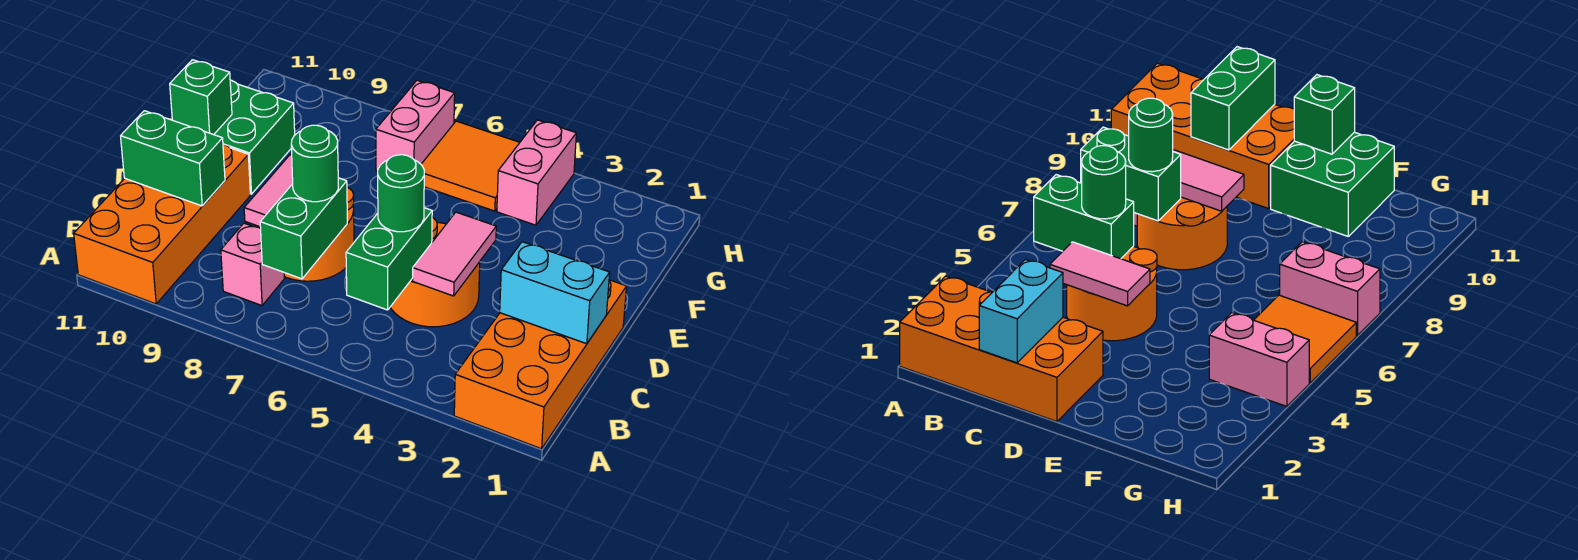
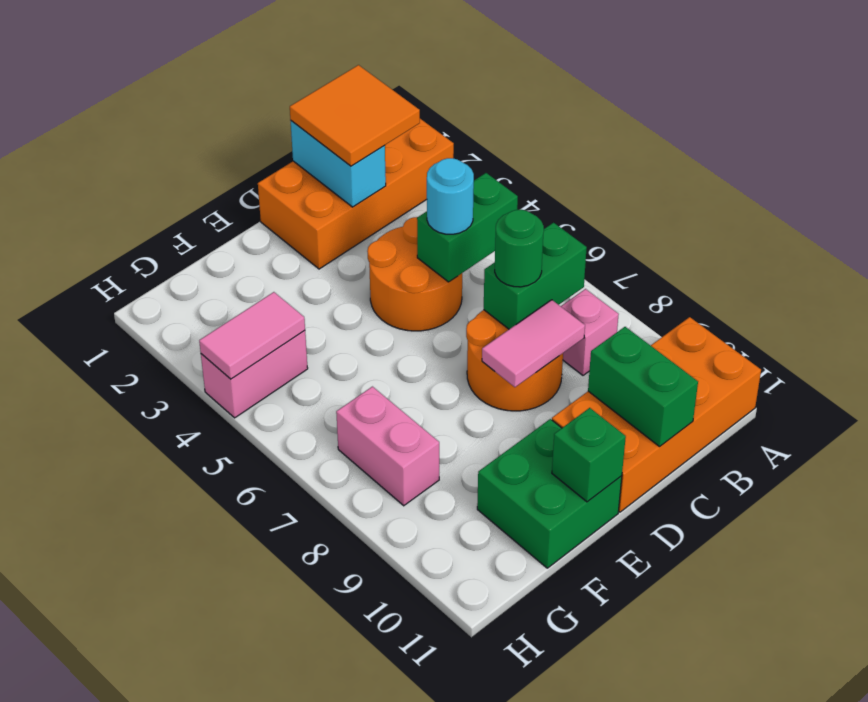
pink tile C4:D4 level 2 -> pink tile G4:H4 level 2
green round brick C5 level 3 -> cyan round brick C5 level 3
orange tile G5:H6 level 1 -> orange tile B1:C2 level 3
pink brick G7:H7 level 1 -> pink brick G7:G8 level 1

